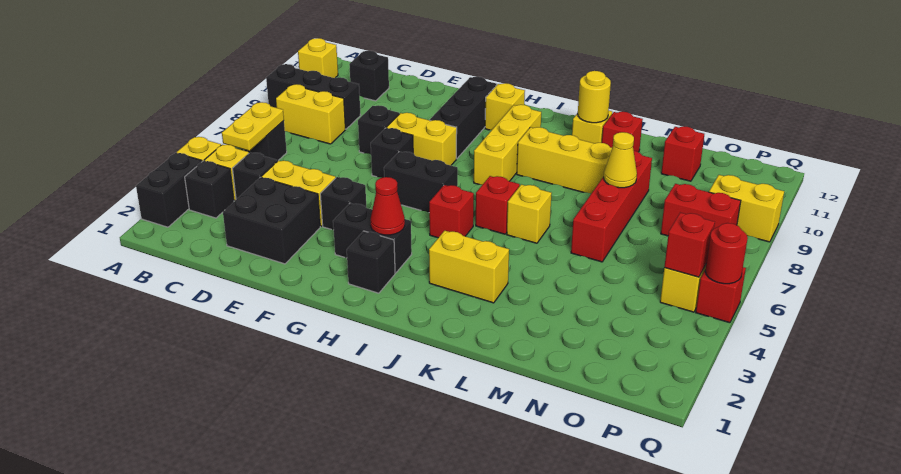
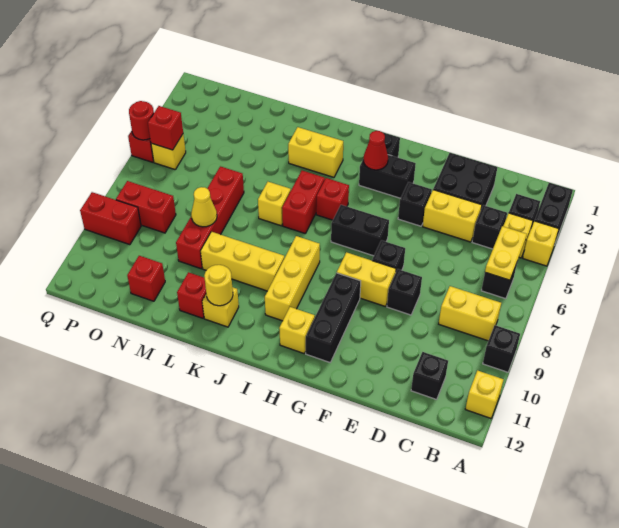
black brick A9:C9 level 1 -> black brick A9 level 1
red brick J6 level 1 -> red brick J5:J6 level 1
yellow brick P9:Q9 level 1 -> red brick P9:Q9 level 1

